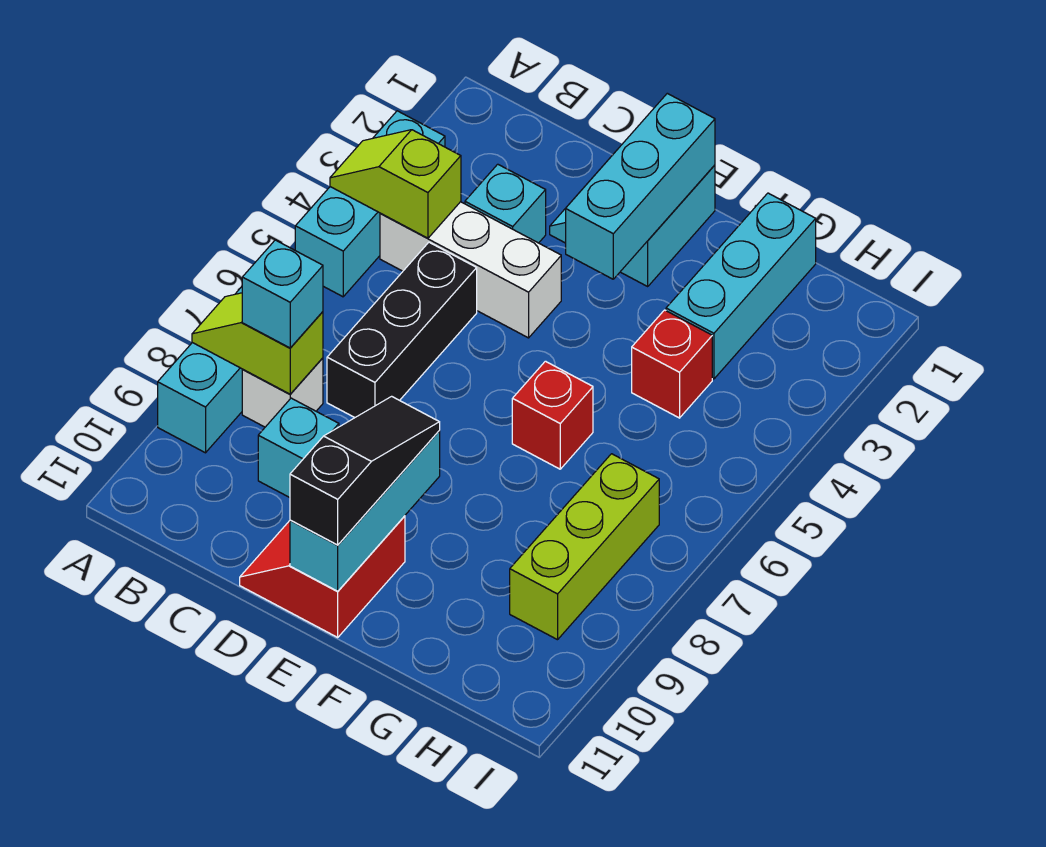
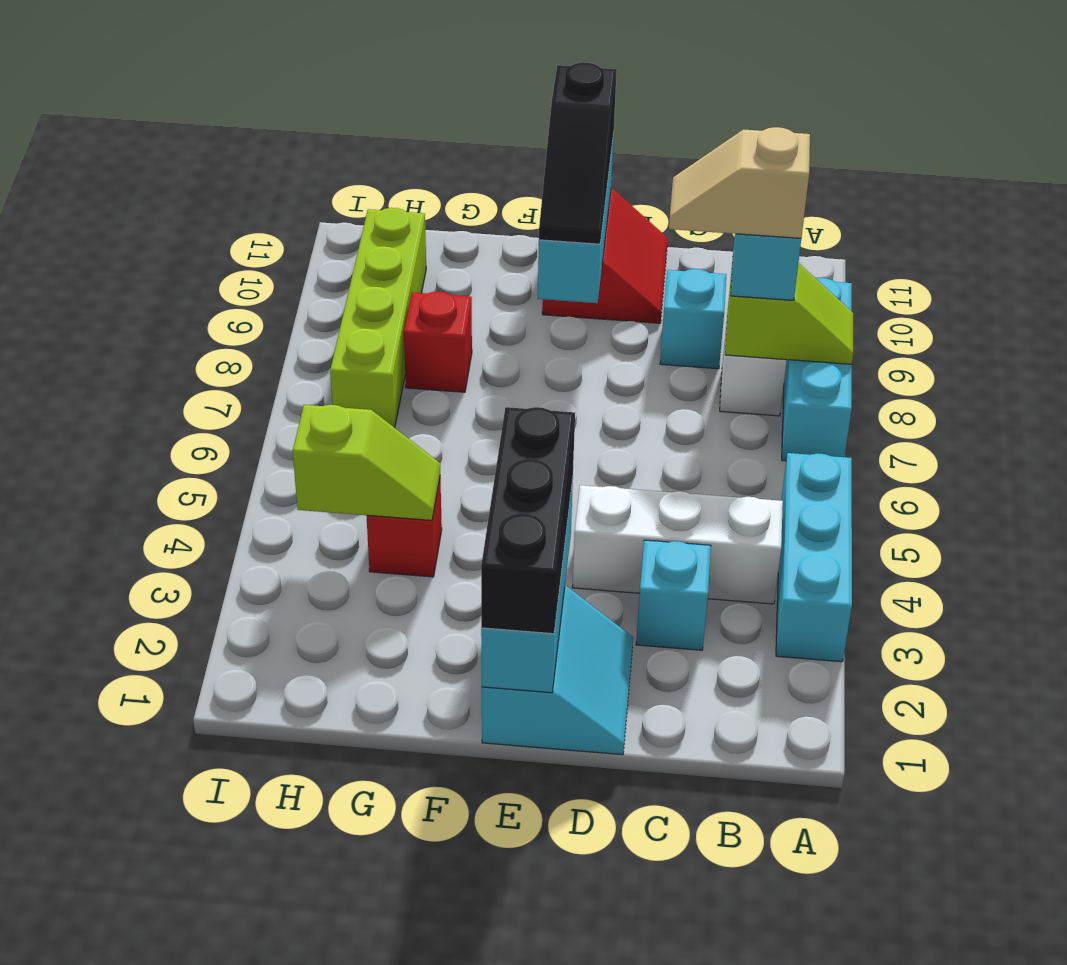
lime slope A4:B4 level 2 top B -> lime slope G4:H4 level 2 top H
none -> tan slope B8:C8 level 4 top B
black brick C5:C7 level 1 -> black brick E1:E3 level 3
red brick F6 level 1 -> red brick G8 level 1
cyan brick G1:G3 level 1 -> none
lime brick H7:H9 level 1 -> lime brick H7:H10 level 1

